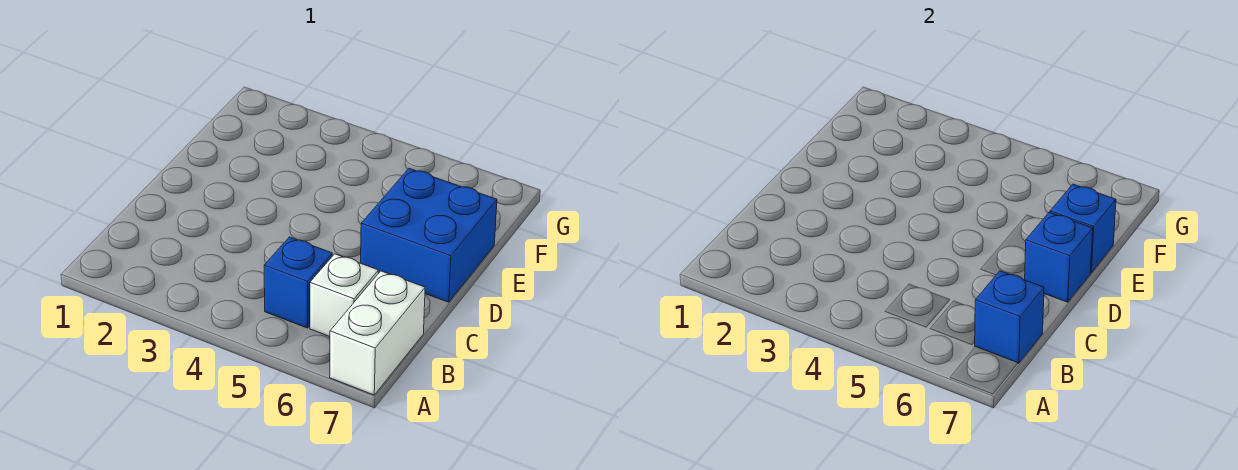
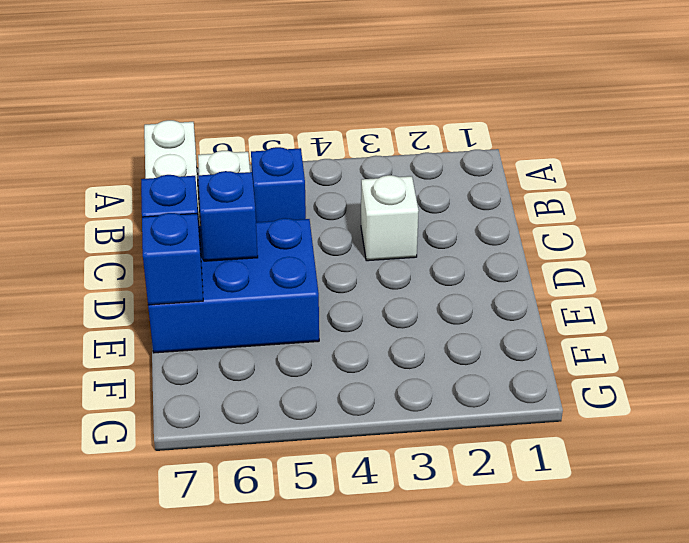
blue brick B7 level 2 -> blue brick D6 level 2
none -> white brick C3 level 1
blue brick D6:E7 level 1 -> blue brick D5:E7 level 1

